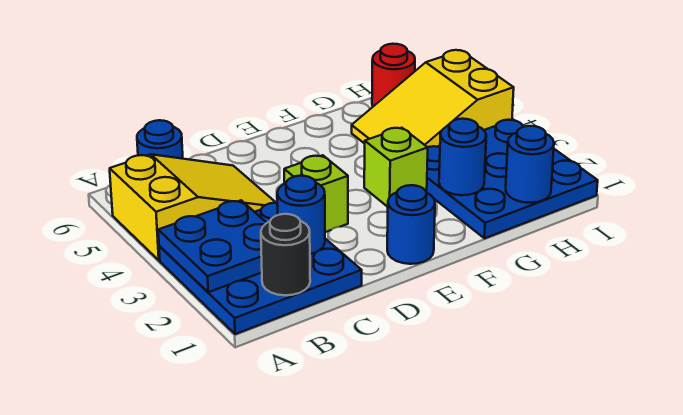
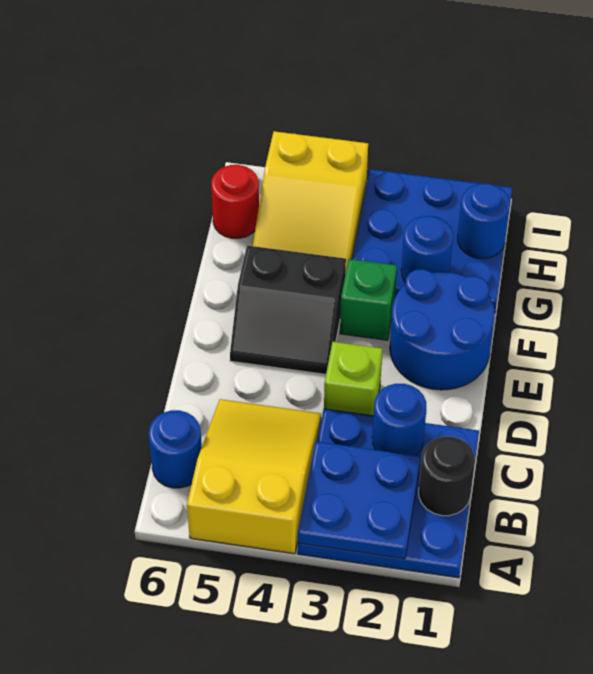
blue round brick E1 level 1 -> blue round brick E1:F2 level 1
none -> black slope E4:F5 level 1 top F
lime brick F3 level 1 -> green brick F3 level 1

